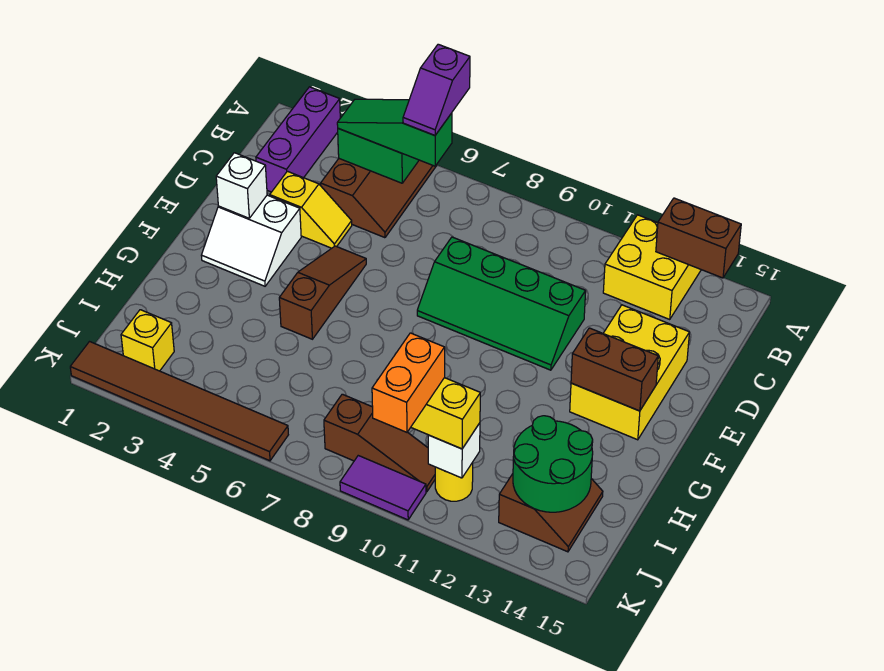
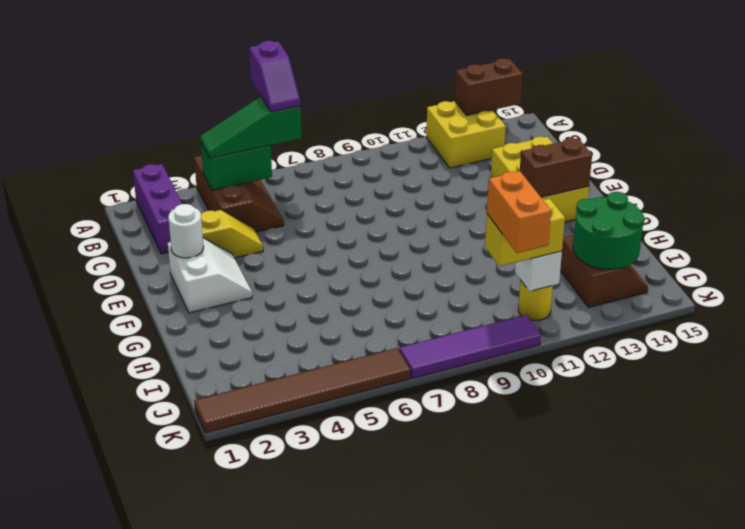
green slope D8:E11 level 1 top D -> none
white slope E2:F3 level 1 top E -> white slope E2:F3 level 1 top 2
white brick E2 level 2 -> white round brick E2 level 2
brown slope E5:G5 level 1 top G -> none
yellow brick J2 level 1 -> none
brown slope J8:J10 level 1 top 8 -> none
purple tile K9:K10 level 1 -> purple tile K7:K10 level 1

